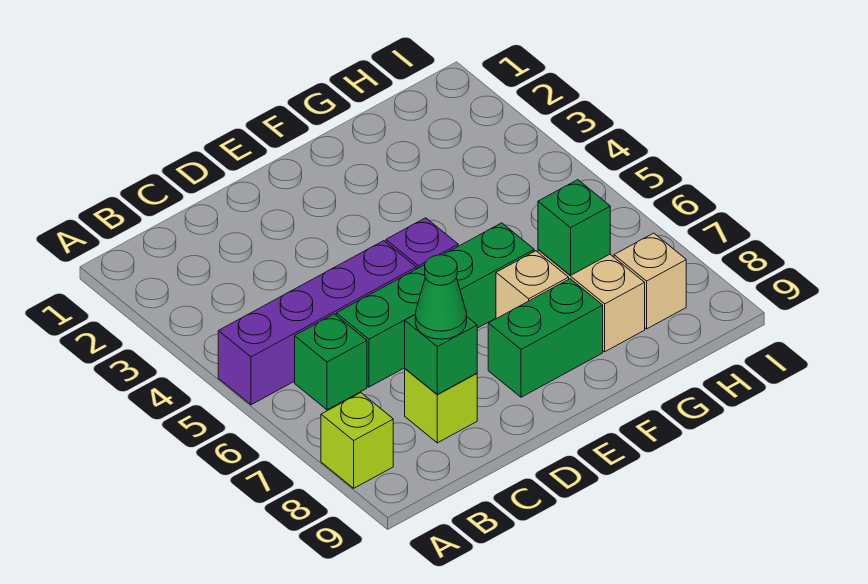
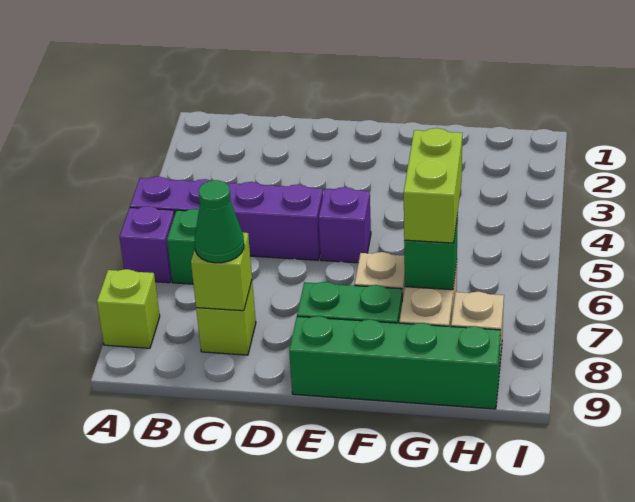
none -> purple brick A6 level 1
green brick C6:F6 level 1 -> green brick E9:H9 level 1
green brick C8 level 2 -> lime brick C8 level 2
none -> lime brick G6:G7 level 3

